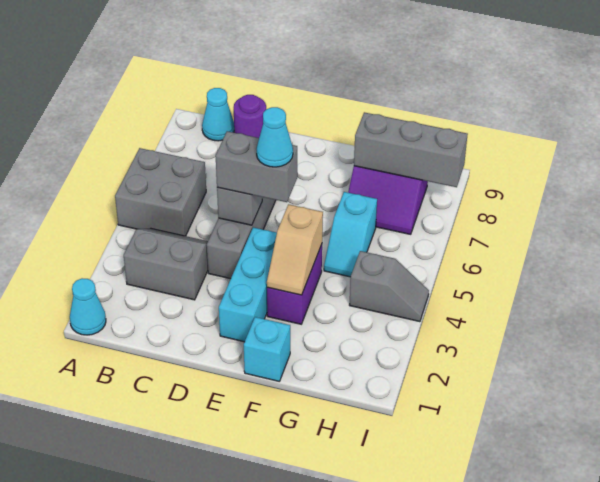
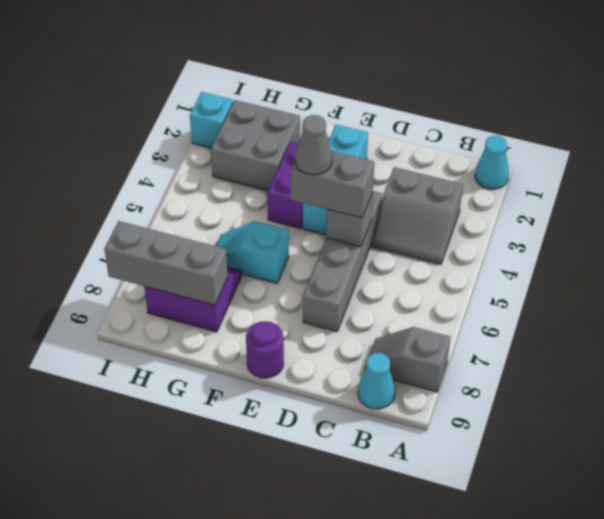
grey brick A5:B6 level 1 -> grey brick G2:H3 level 1
purple round brick C9 level 1 -> purple round brick E9 level 1
cyan cone E5 level 4 -> grey cone E5 level 4
cyan brick F1 level 1 -> cyan brick I2 level 1
tan slope F3:F4 level 2 top 4 -> none
cyan slope G5:G6 level 1 top 6 -> cyan slope F6:G6 level 1 top F
grey slope H4:I4 level 1 top H -> grey slope A8:B8 level 1 top A

